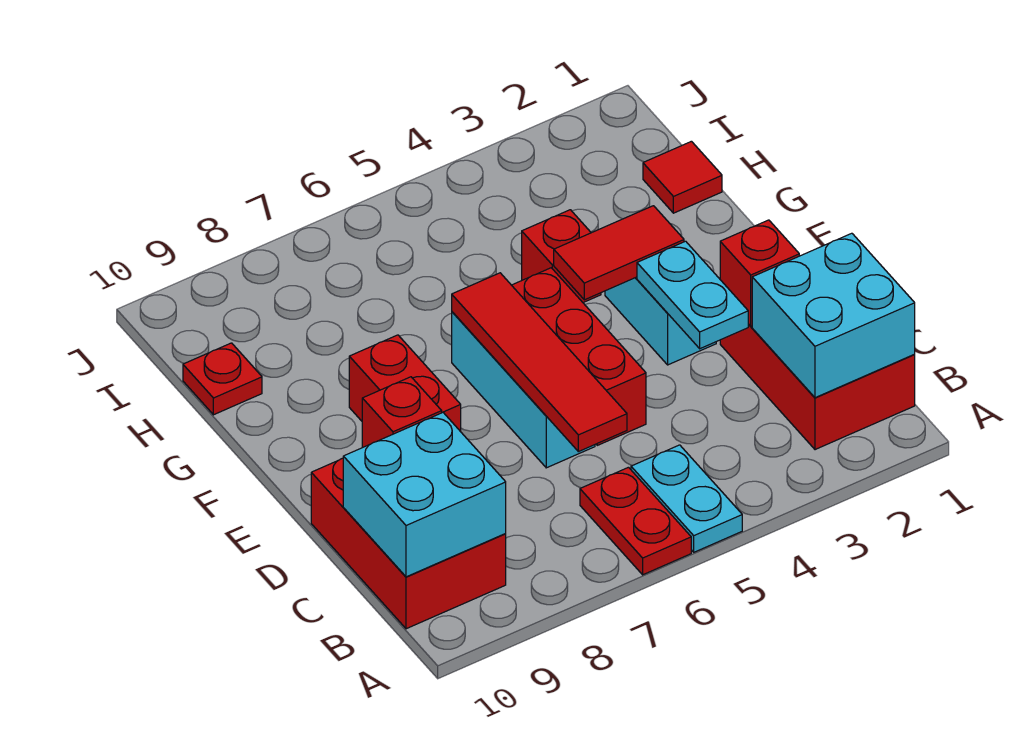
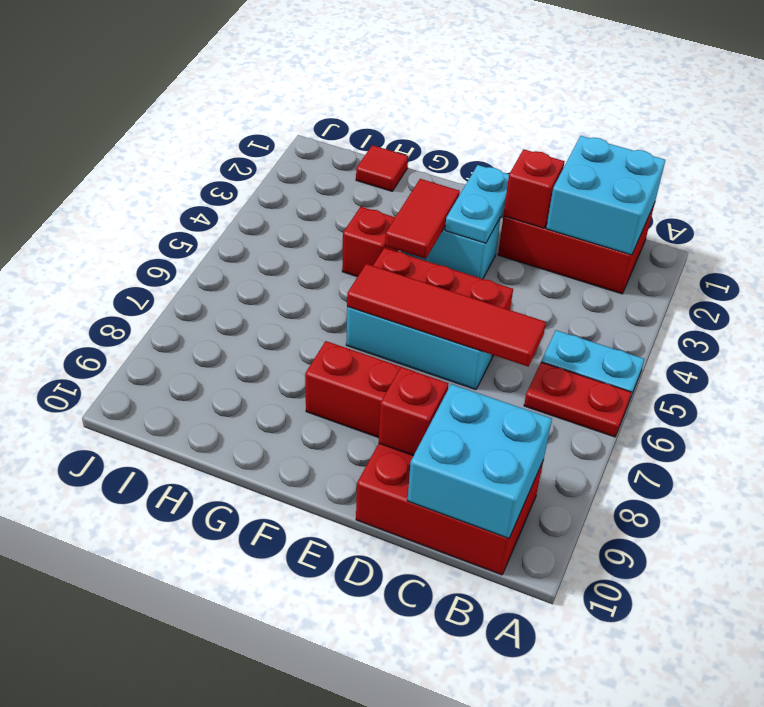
cyan plate D3:E3 level 2 -> cyan plate E2:E3 level 2
red plate H10 level 1 -> none

